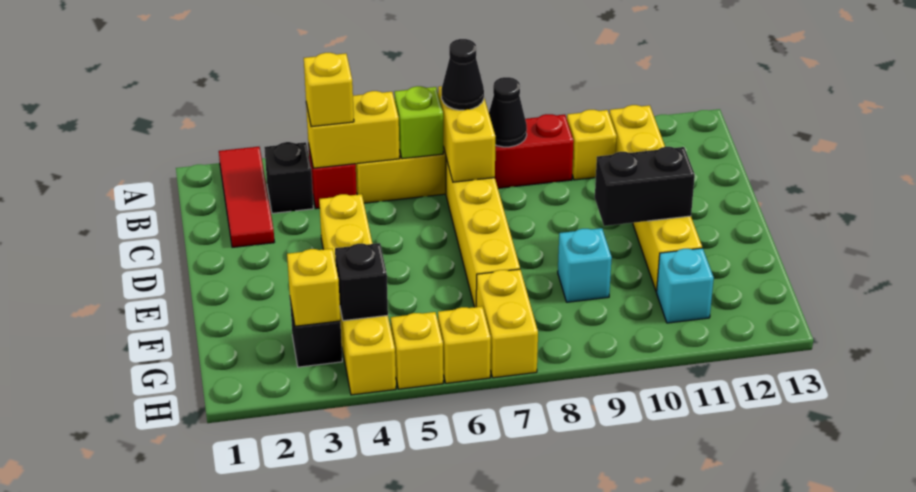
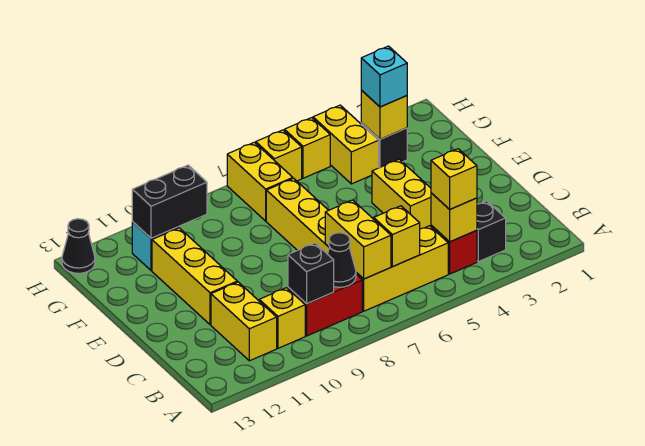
red tile A2:C2 level 1 -> none
yellow brick B4:B5 level 2 -> yellow brick B4 level 2
lime brick B6 level 2 -> yellow brick B6 level 2
black cone B7 level 3 -> black cone H13 level 1
black brick E10:E11 level 2 -> black brick G10:G11 level 2
cyan brick F9 level 1 -> cyan brick G3 level 3
black brick G4 level 2 -> black brick B9 level 2

